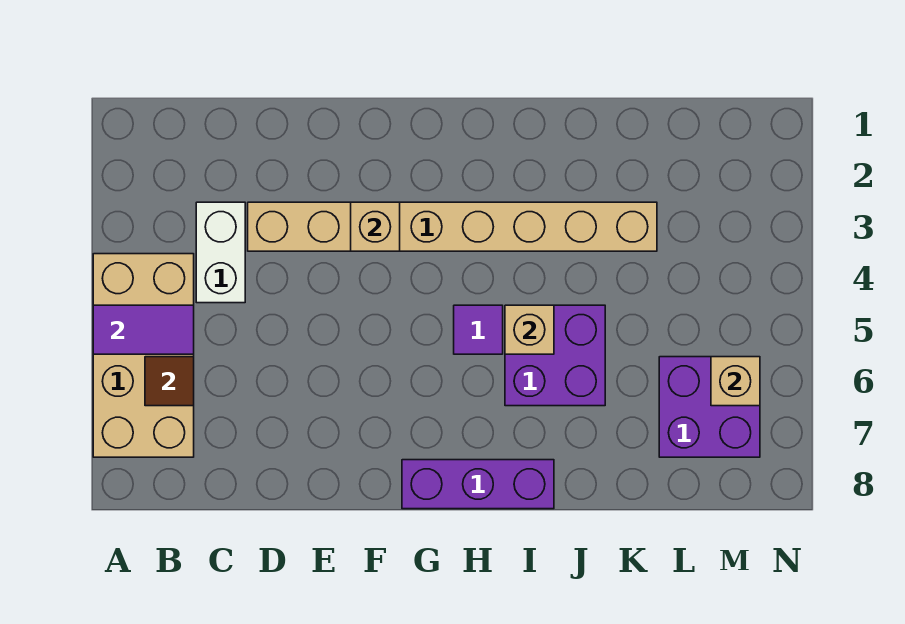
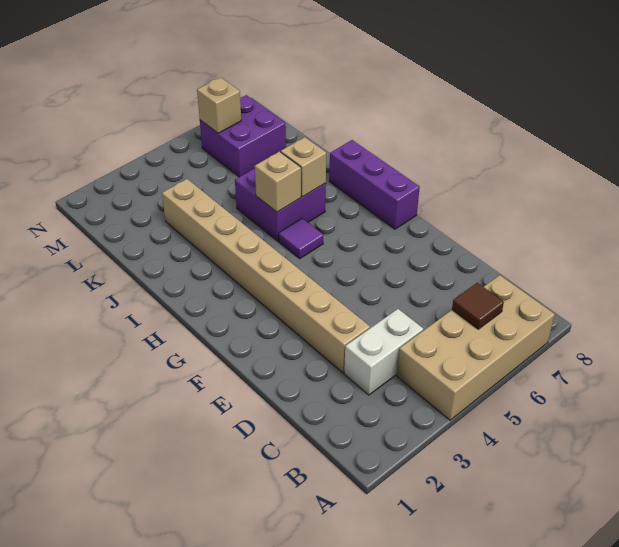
purple tile A5:B5 level 2 -> none
tan brick F3 level 2 -> tan brick I6 level 2

